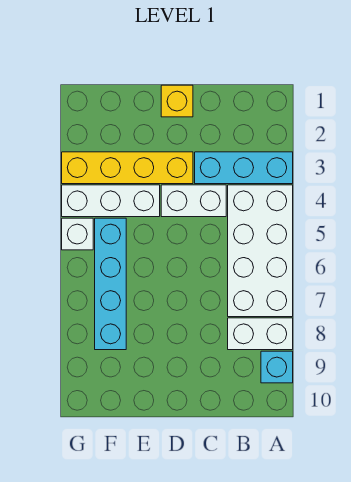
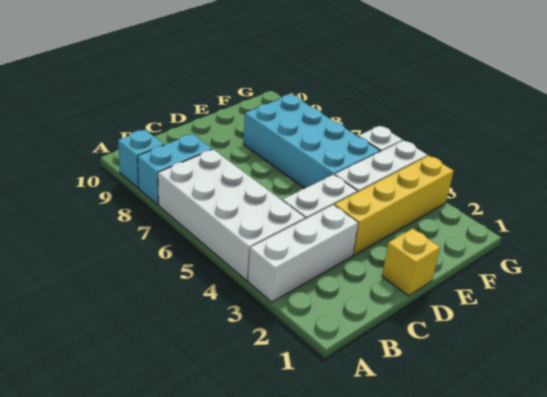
cyan brick A3:C3 level 1 -> white brick A3:C3 level 1
white brick A8:B8 level 1 -> cyan brick A8:B8 level 1
cyan brick F5:F8 level 1 -> cyan brick E5:F8 level 1

